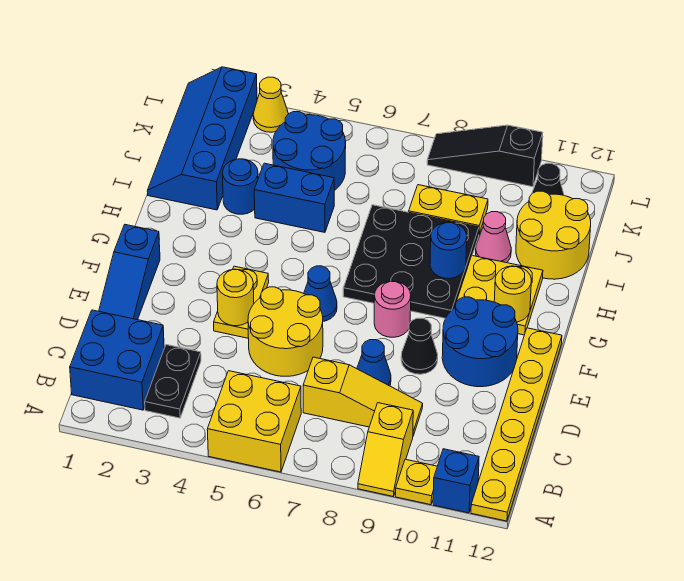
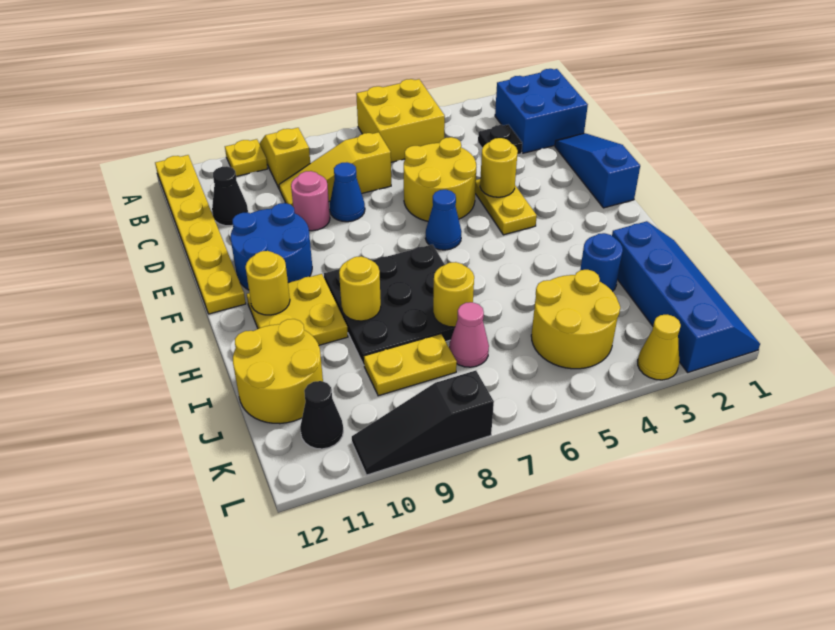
blue brick A11 level 1 -> none
black plate B3:C3 level 1 -> black plate C3 level 1
black cone E9 level 1 -> black cone C11 level 1
pink round brick F8 level 1 -> pink round brick D9 level 1
blue round brick H9 level 2 -> yellow round brick H9 level 2
blue brick I4:I5 level 1 -> none
none -> yellow round brick I7 level 2
pink cone I10 level 1 -> pink cone J7 level 1
blue round brick J4:K5 level 1 -> yellow round brick J4:K5 level 1
black slope L8:L10 level 1 top 10 -> black slope L8:L10 level 1 top 8

